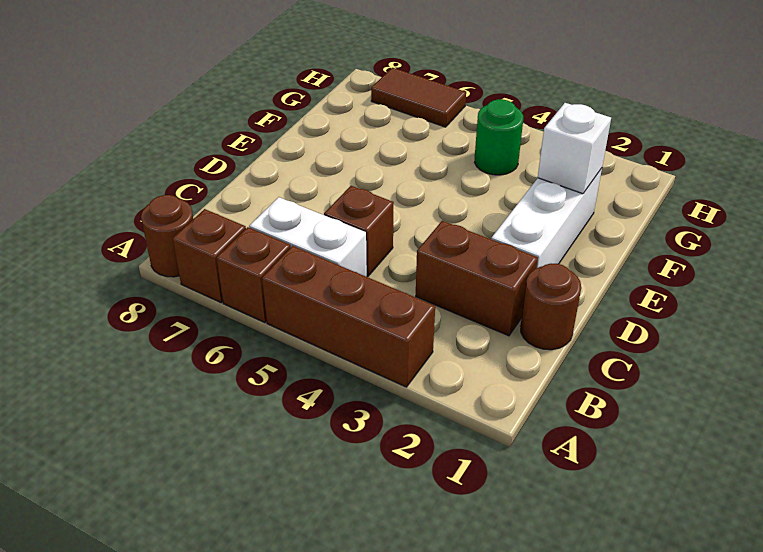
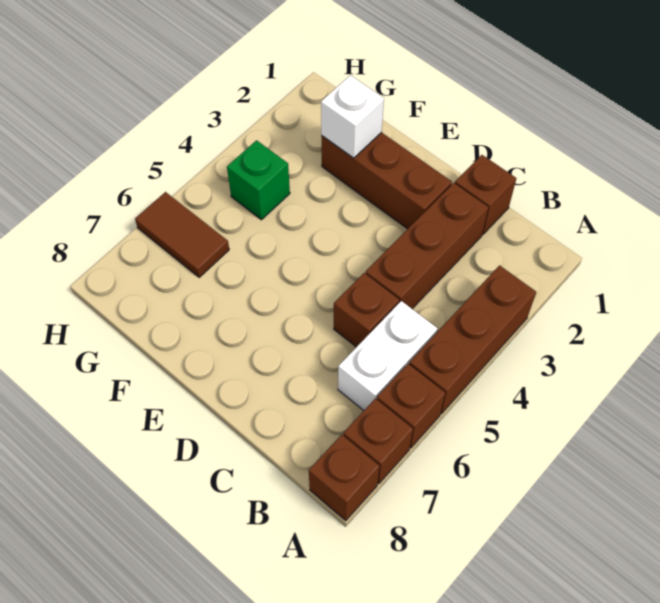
brown round brick A8 level 1 -> brown brick A8 level 1
brown round brick C1 level 1 -> brown brick C1 level 1
brown brick C2:C3 level 1 -> brown brick C2:C4 level 1
white brick D2:F2 level 1 -> brown brick D2:F2 level 1
green round brick G4 level 1 -> green brick G4 level 1
brown tile H6:H7 level 1 -> brown tile G6:H6 level 1

